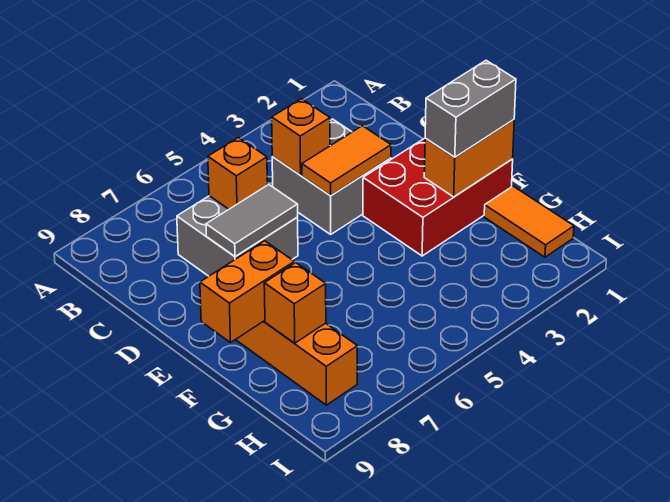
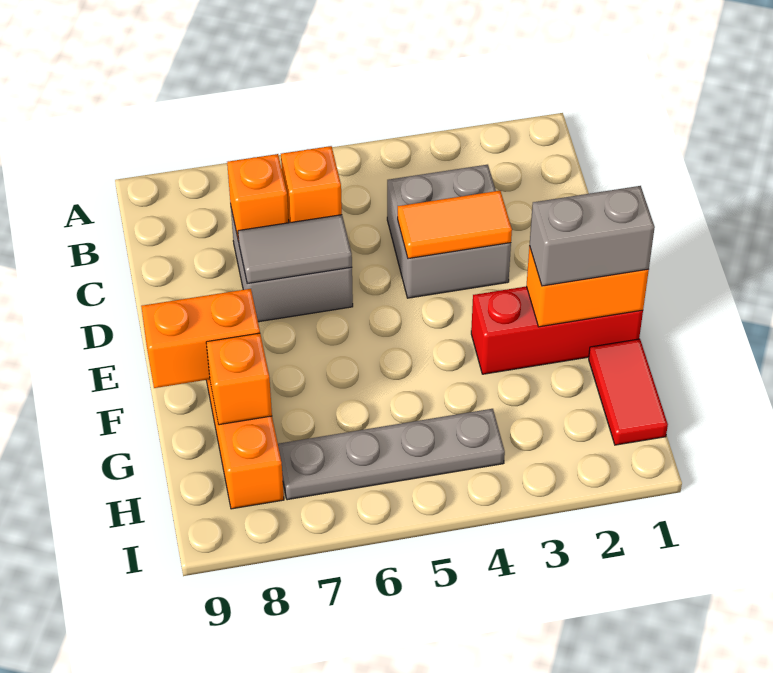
orange brick C4 level 2 -> orange brick C7 level 2
red brick E1:F3 level 1 -> red brick F1:F3 level 1
orange tile G1:H1 level 1 -> red tile G1:H1 level 1
none -> grey plate H4:H7 level 1

